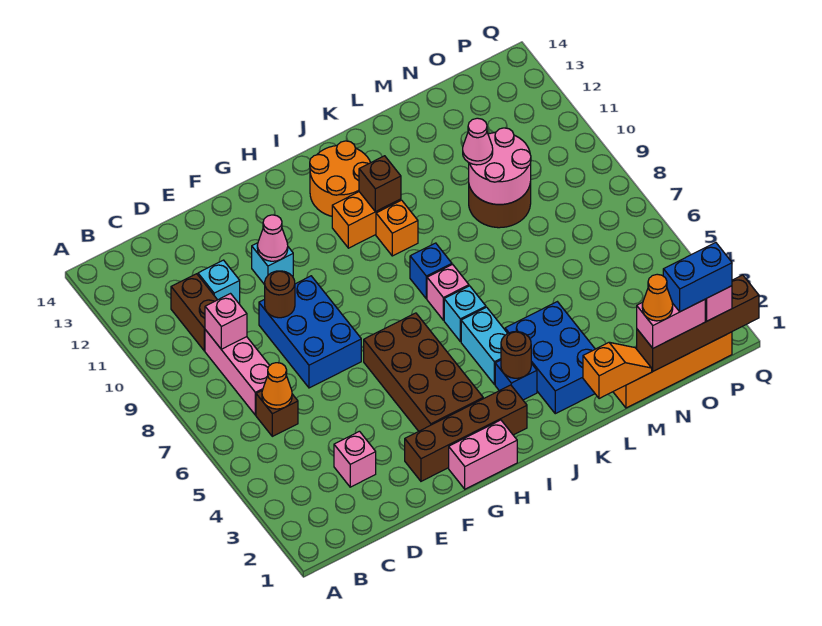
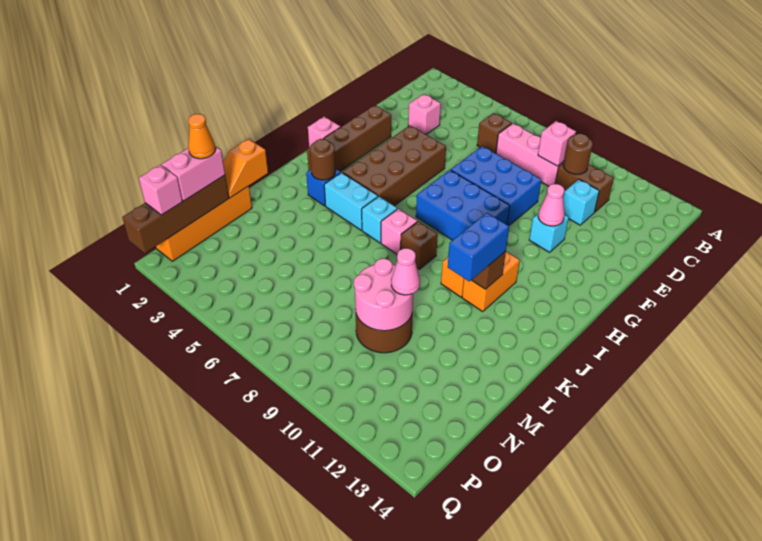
orange cone C6 level 2 -> none
brown round brick E9 level 2 -> brown round brick C10 level 2
pink brick G1:H1 level 1 -> pink brick H1 level 1
brown brick G3:H6 level 1 -> brown brick F4:I5 level 1
orange round brick I12:J13 level 1 -> none
blue brick J8 level 1 -> brown brick J8 level 1
blue brick K2:L4 level 1 -> blue brick G7:H9 level 1
blue brick O1:P1 level 4 -> blue brick J11:K11 level 3

